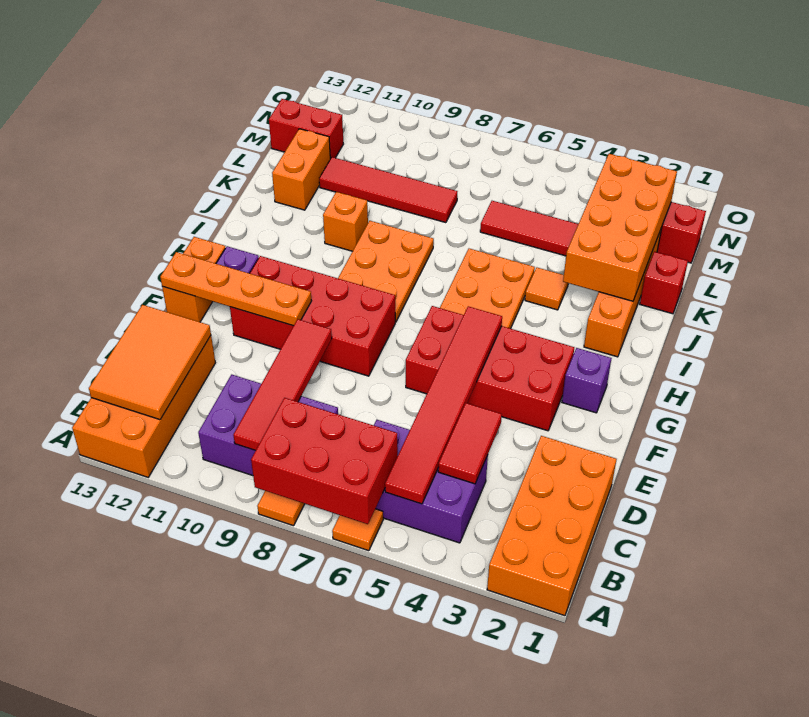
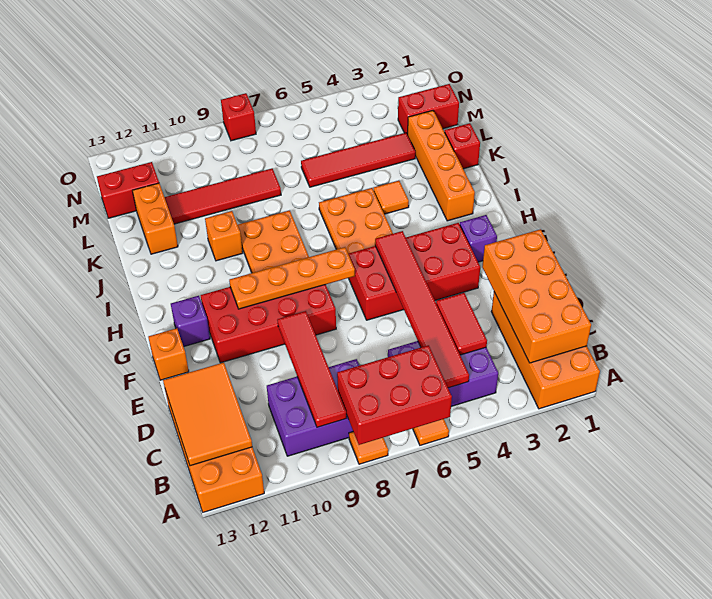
orange plate F10:F13 level 2 -> orange plate G7:G10 level 2
orange brick F13:G13 level 1 -> orange brick F13 level 1
orange brick J2:M3 level 2 -> orange brick B1:E2 level 2
none -> red brick O8 level 1

